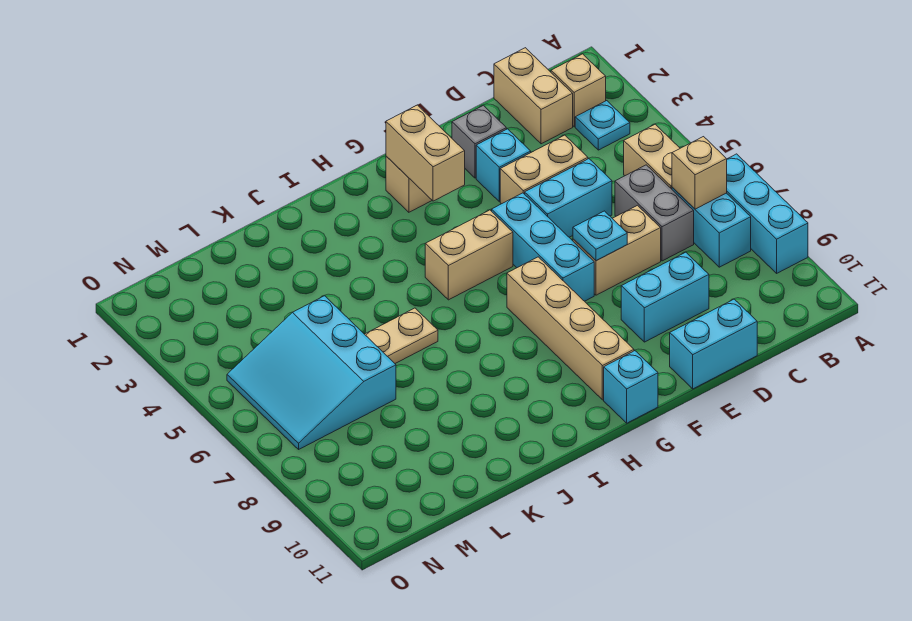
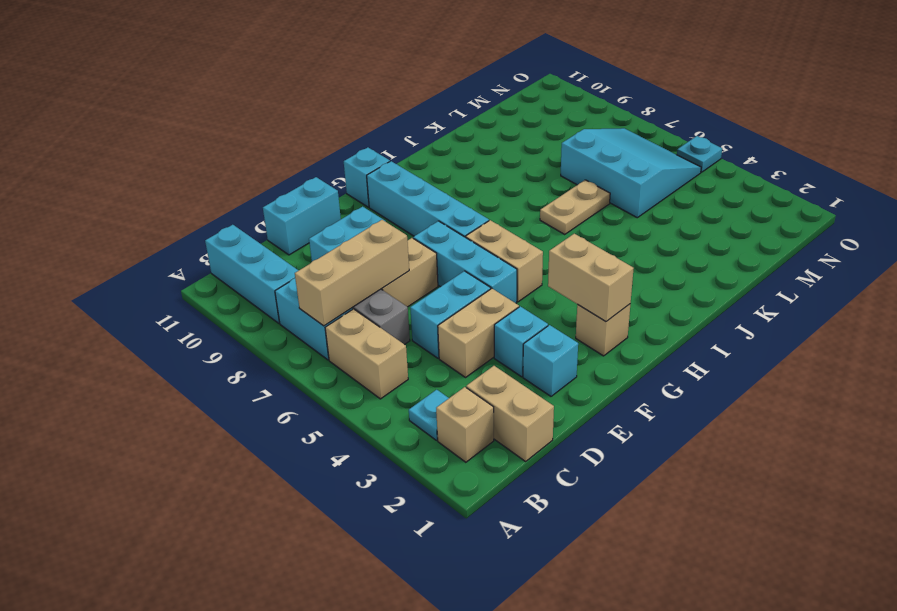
cyan brick A7:A9 level 1 -> cyan brick B9:B11 level 1
tan brick B7 level 2 -> tan brick B7:D7 level 2
grey brick E2 level 1 -> cyan brick E2 level 1
cyan plate E7 level 2 -> cyan plate O5 level 1
tan brick G5:H5 level 1 -> tan brick G5:G6 level 1
tan brick G7:G10 level 1 -> cyan brick G7:G10 level 1

